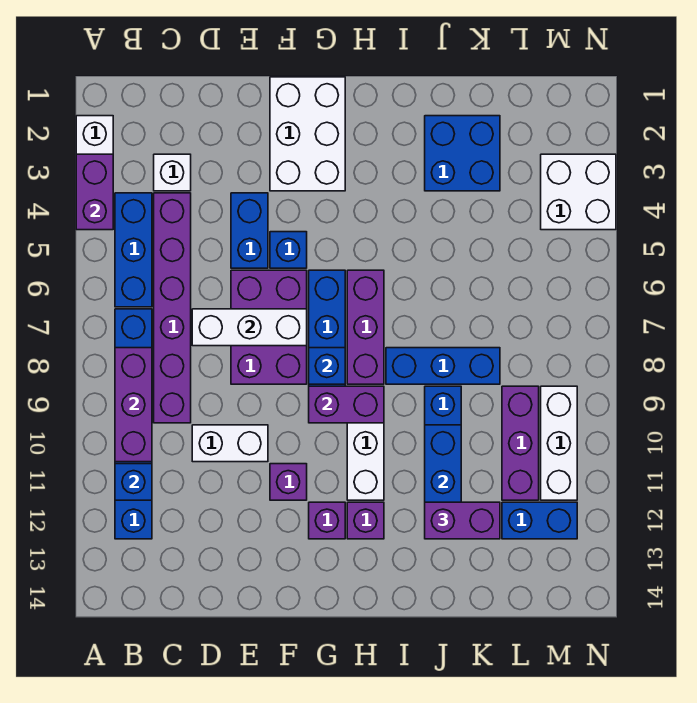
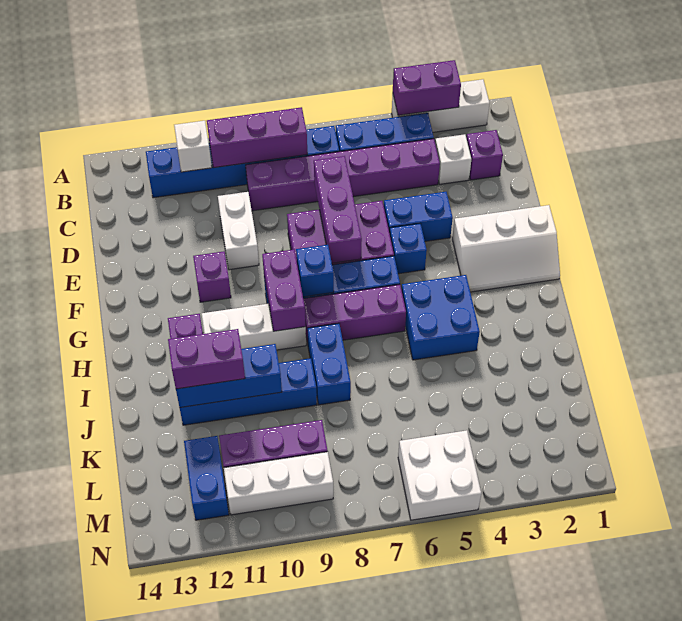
blue brick B11 level 2 -> white brick B11 level 2
white brick D7:F7 level 2 -> purple brick D7:F7 level 2
white brick F1:G3 level 1 -> white slope F1:G3 level 1 top F
purple brick G12 level 1 -> purple brick C2 level 1
blue brick I8:K8 level 1 -> blue brick I8:J8 level 1
blue brick J2:K3 level 1 -> blue brick H4:I5 level 1
purple brick J12:K12 level 3 -> purple brick J11:J12 level 3
white brick M3:N4 level 1 -> white brick M5:N6 level 1

